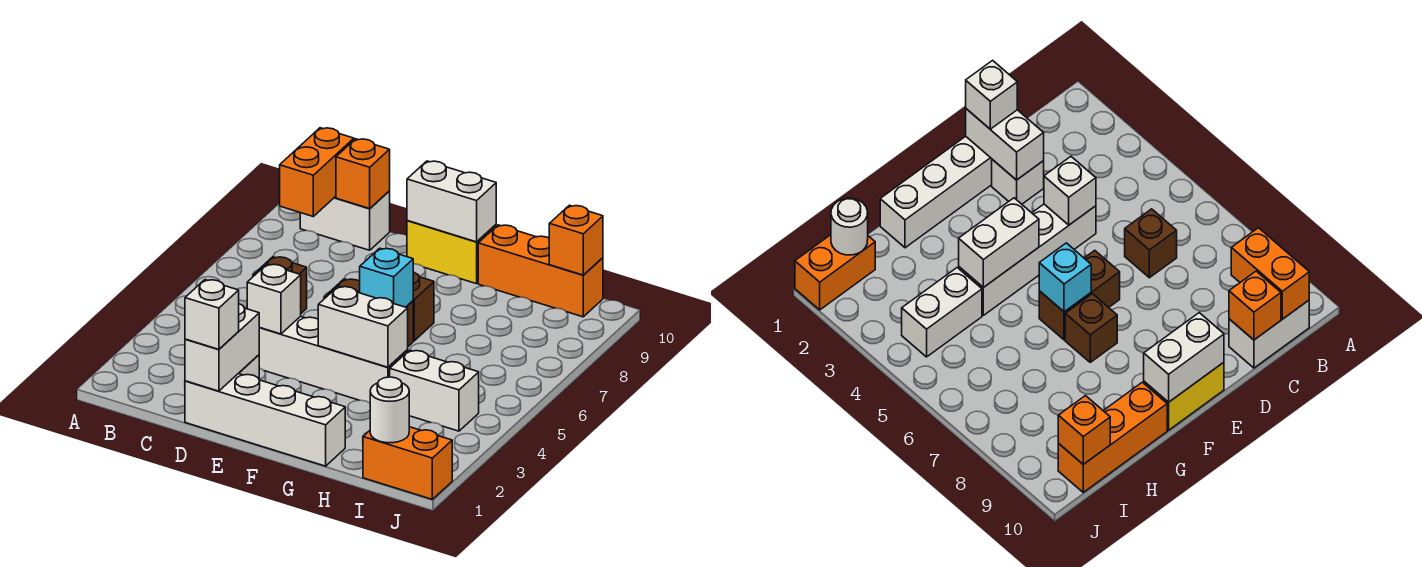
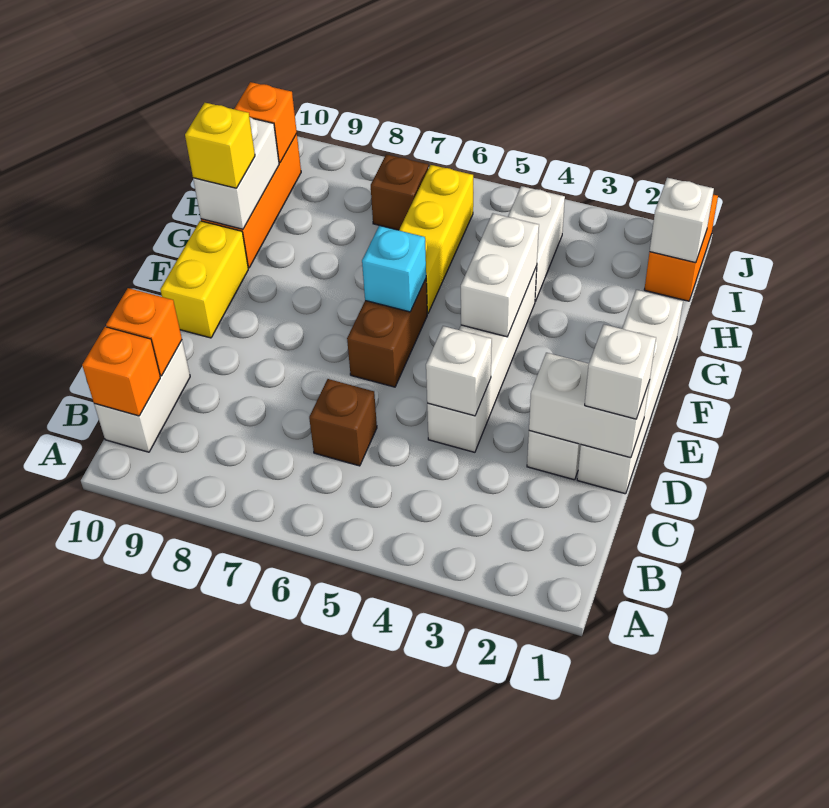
orange brick B9:B10 level 2 -> orange brick B10 level 2
white brick E10:F10 level 2 -> white brick G10:H10 level 2
brown brick F7 level 1 -> brown brick I7 level 1
none -> yellow brick G6:I6 level 1
none -> yellow brick G10 level 3
white round brick I1 level 2 -> white brick I1 level 2

